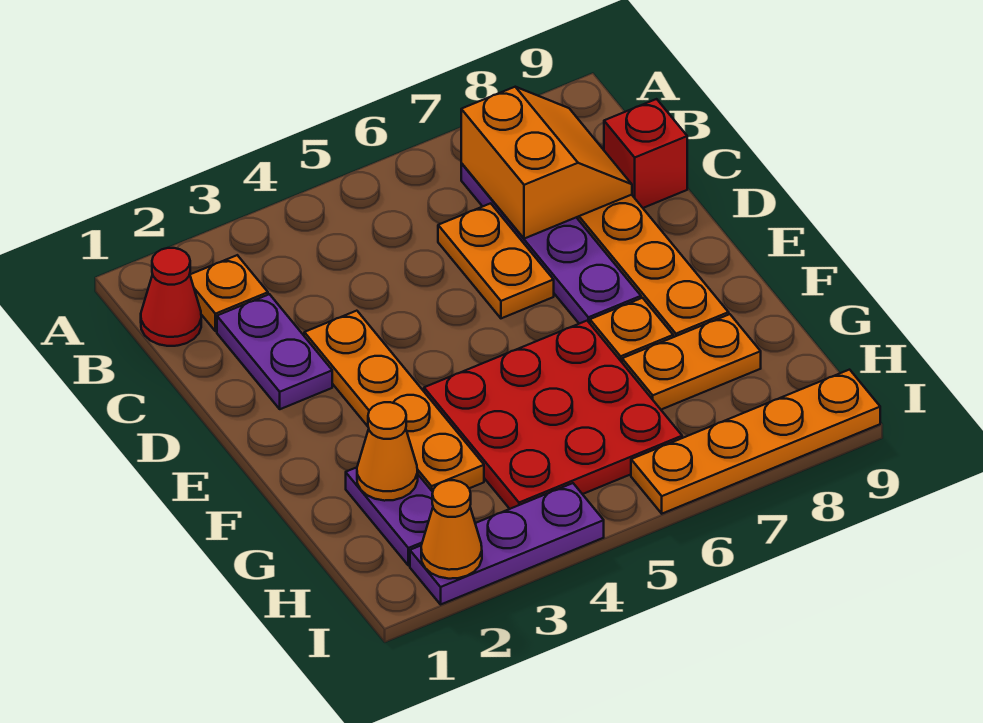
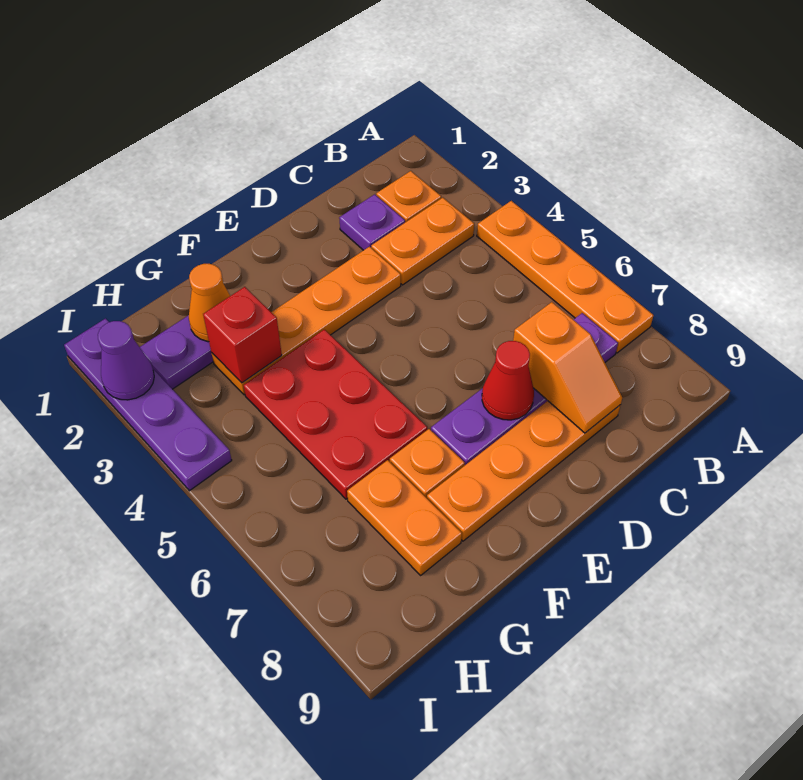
red cone B1 level 1 -> red cone D7 level 2
orange slope B7:C8 level 2 top 7 -> orange slope C7:C8 level 2 top 7
purple plate C2:D2 level 1 -> purple plate C2 level 1
orange plate C6:D6 level 1 -> orange plate B3:C3 level 1
red brick C9 level 1 -> red brick G3 level 2
red plate F4:H6 level 1 -> red plate F4:G6 level 1
purple plate I2:I4 level 1 -> purple plate I1:I4 level 1
orange cone I2 level 2 -> purple cone I2 level 2
orange plate I6:I9 level 1 -> orange plate A4:A7 level 1

